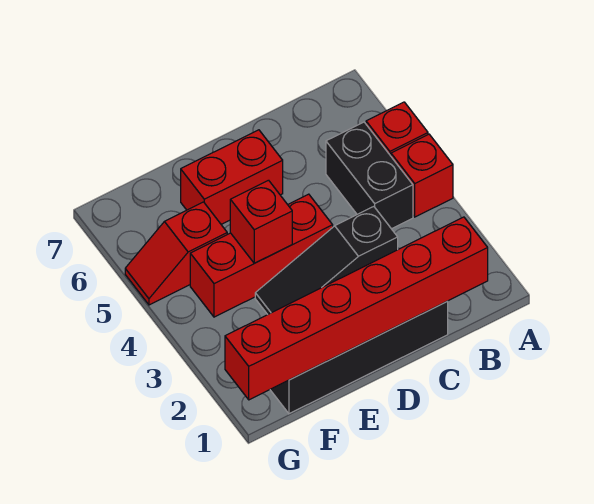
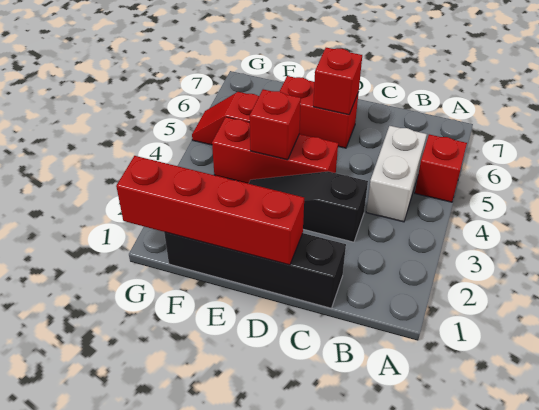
red brick A4 level 1 -> red brick D6 level 2
red brick B1:G1 level 2 -> red brick D1:G1 level 2
black brick B4:B5 level 1 -> white brick B4:B5 level 1

